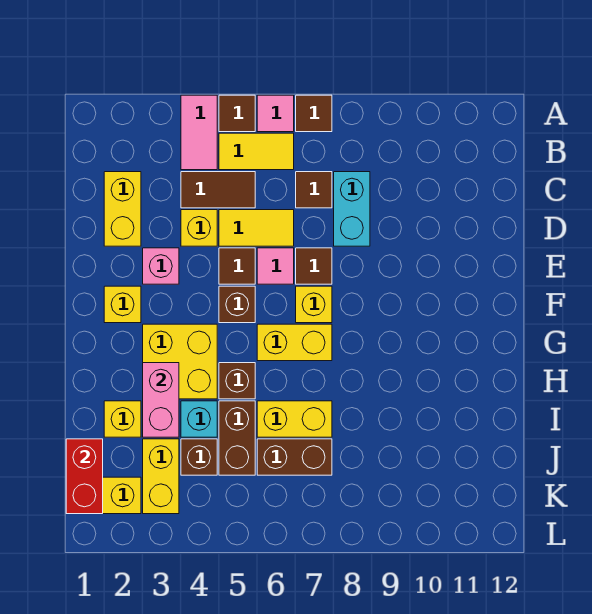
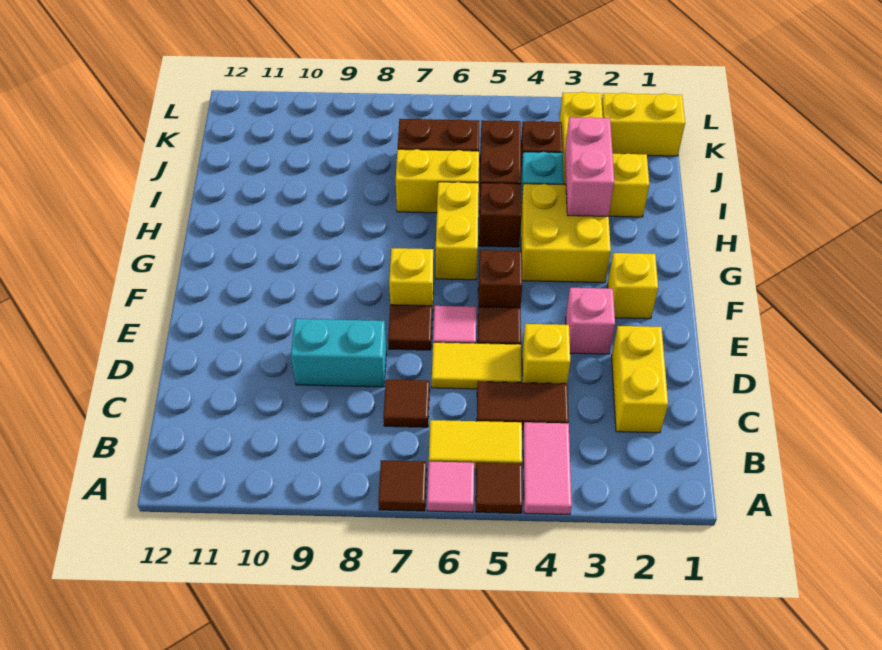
cyan brick C8:D8 level 1 -> cyan brick D8:D9 level 1
yellow brick G6:G7 level 1 -> yellow brick G6:H6 level 1
red brick J1:K1 level 2 -> none

